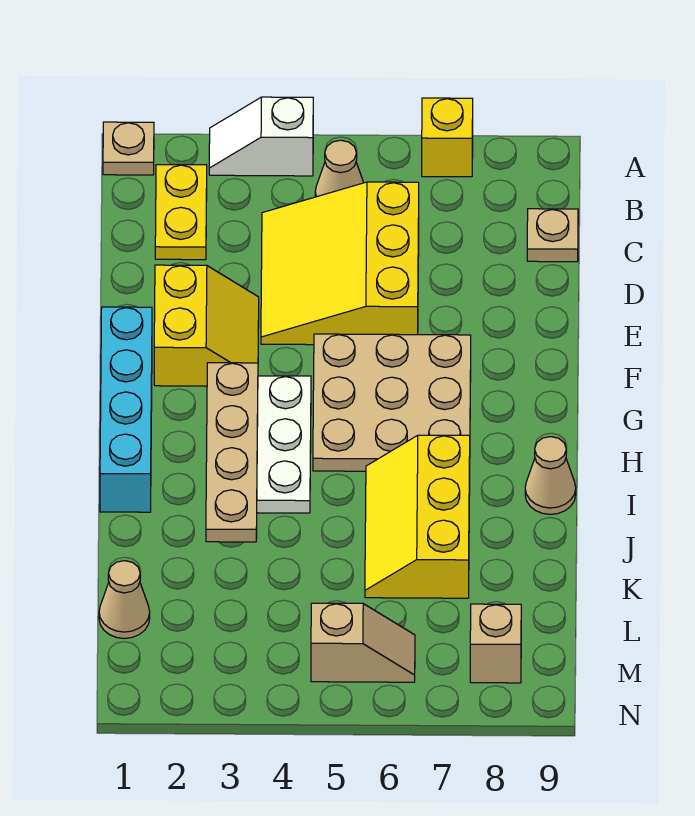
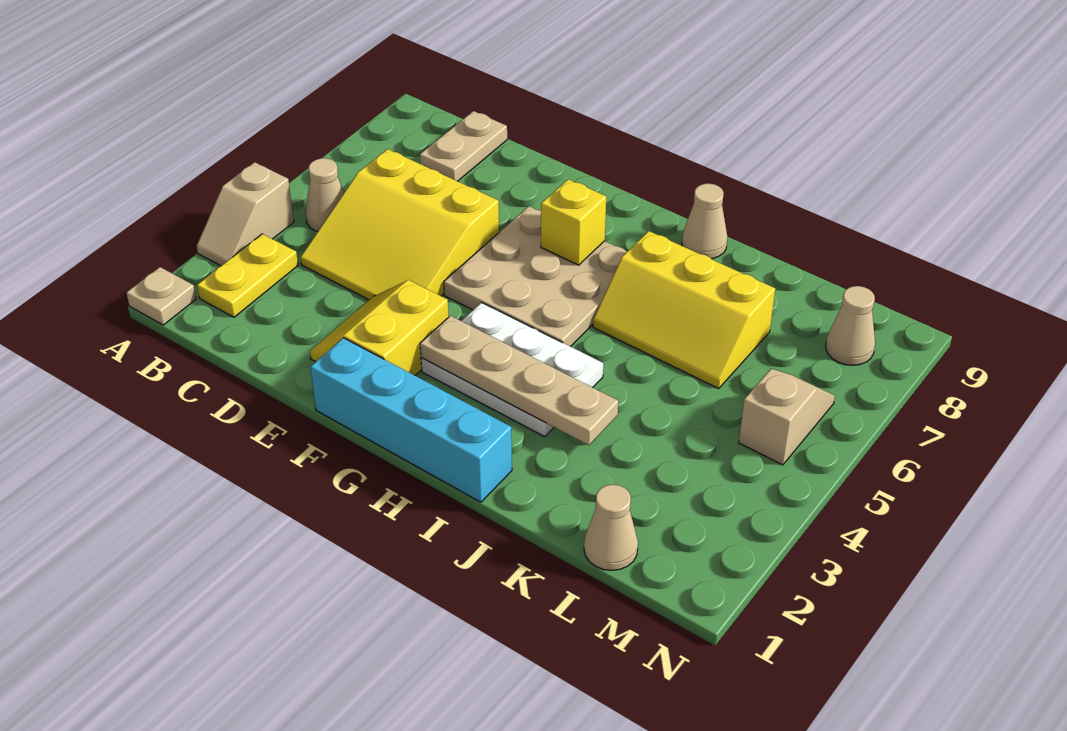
white slope A3:A4 level 1 top 4 -> tan slope A3:A4 level 1 top 4
yellow brick A7 level 1 -> yellow brick G7 level 2
yellow plate B2:C2 level 1 -> yellow plate B2:B3 level 1
tan plate C9 level 1 -> tan plate C8:C9 level 1
yellow slope E2:F3 level 1 top 2 -> yellow slope E2:F3 level 1 top F
tan brick M8 level 1 -> tan cone M8 level 1

